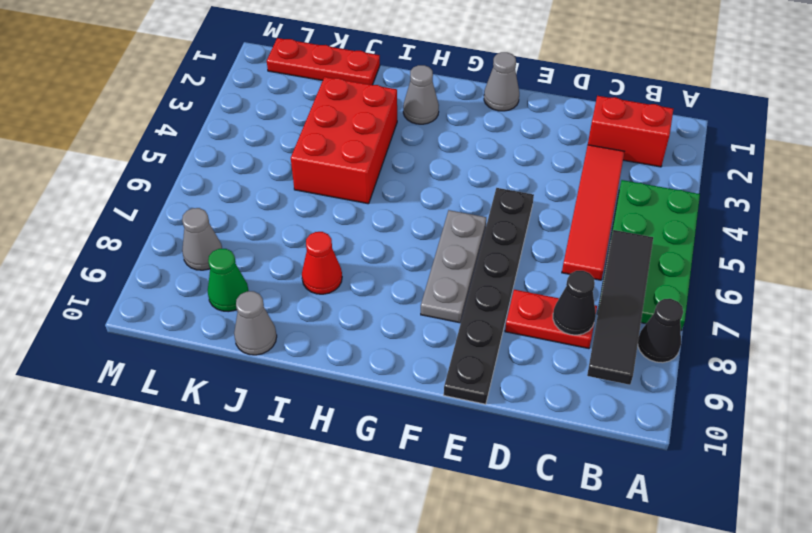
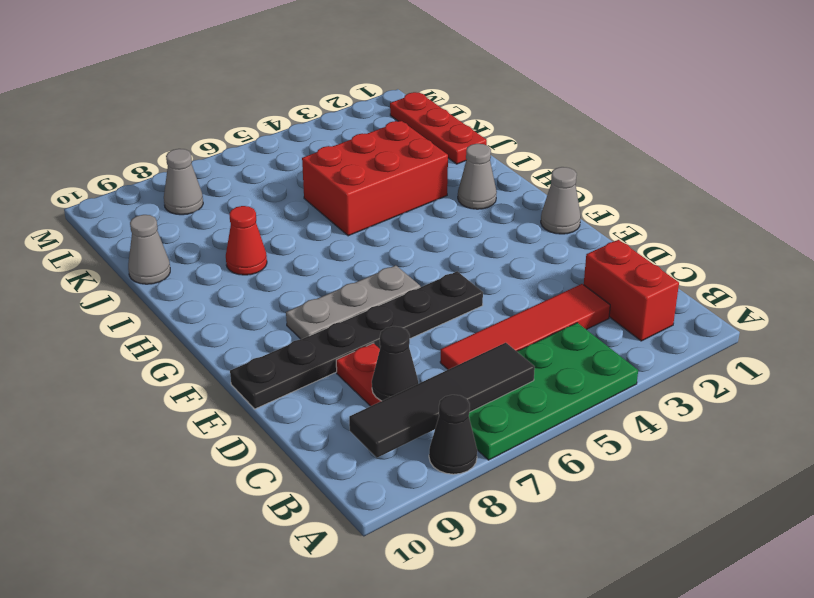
green cone K9 level 1 -> none

